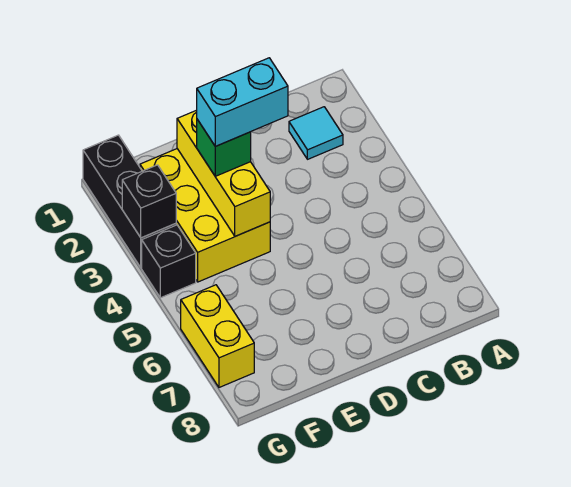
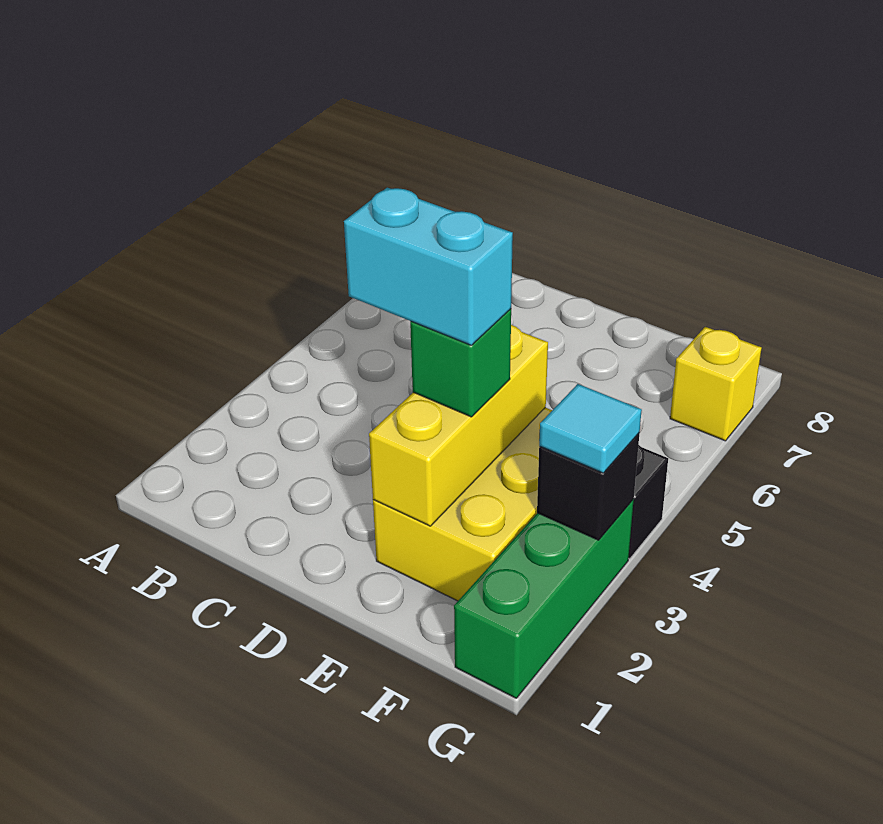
cyan tile B2 level 1 -> cyan tile G3 level 3
black brick G1:G3 level 1 -> green brick G1:G3 level 1
yellow brick G6:G7 level 1 -> yellow brick G7 level 1

